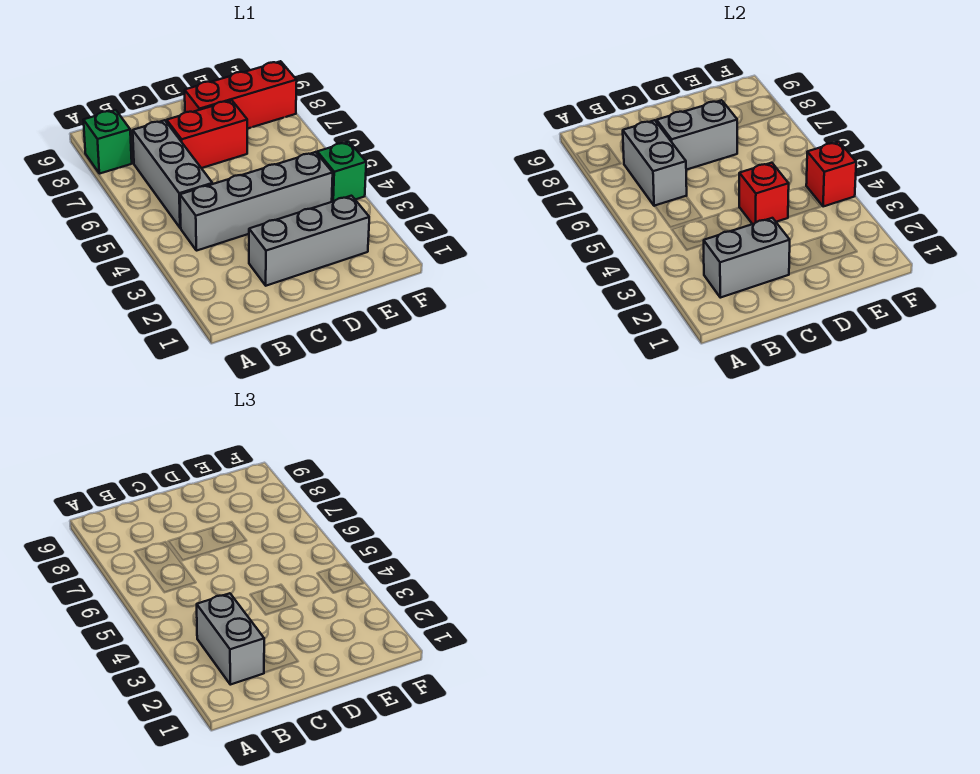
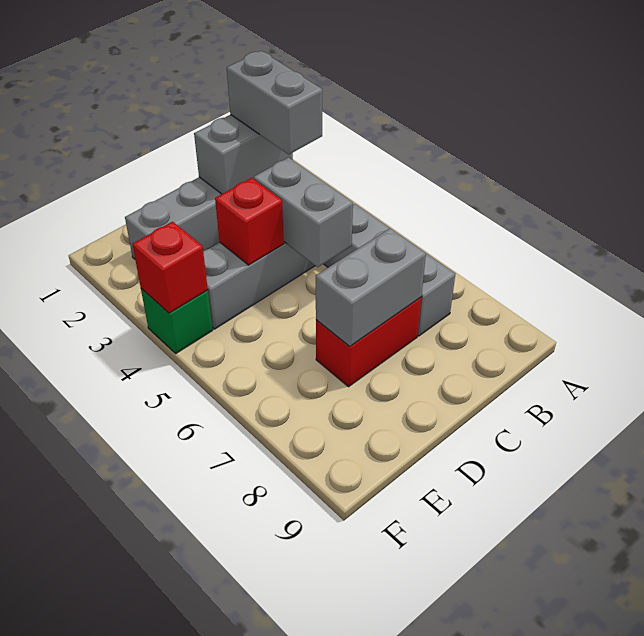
green brick A8 level 1 -> none
grey brick B6:B7 level 2 -> grey brick C4:C5 level 2
red brick D8:F8 level 1 -> none

